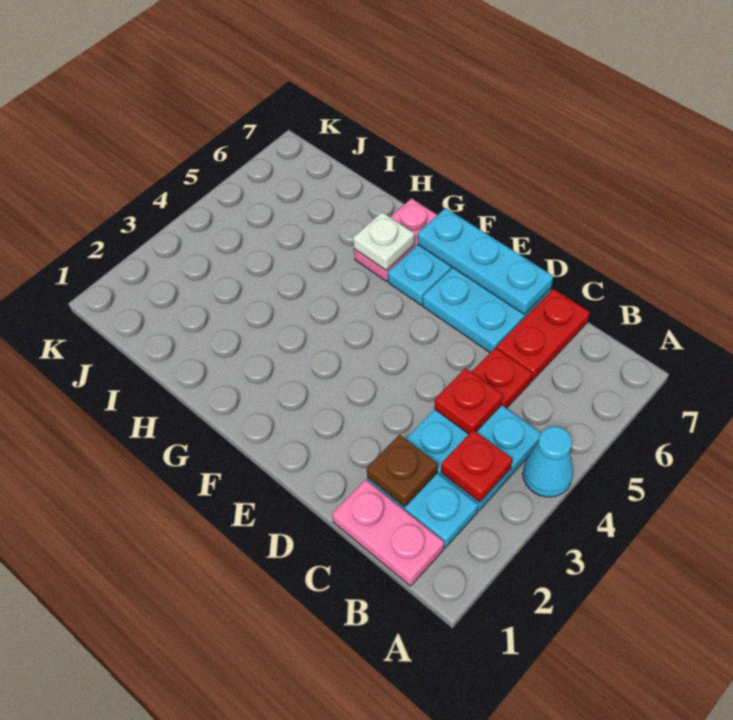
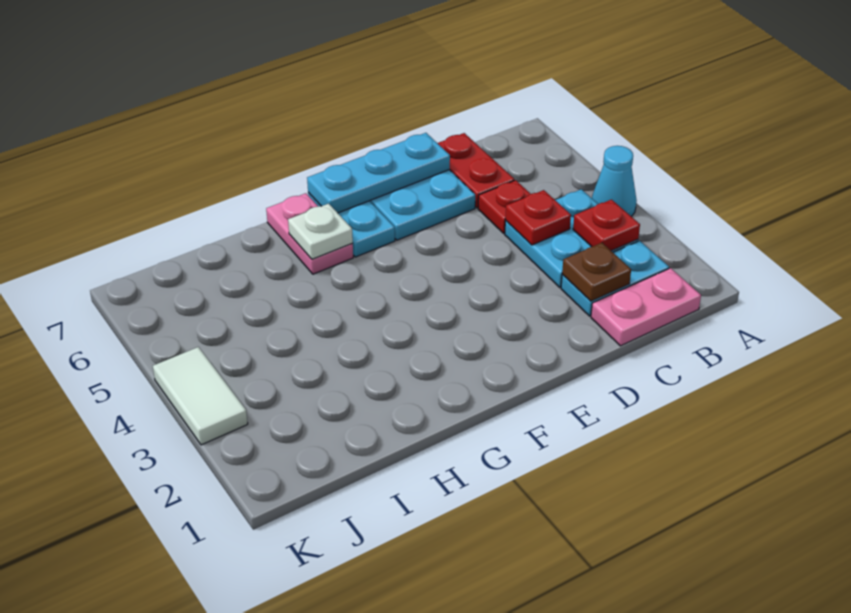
none -> white tile K3:K4 level 1

